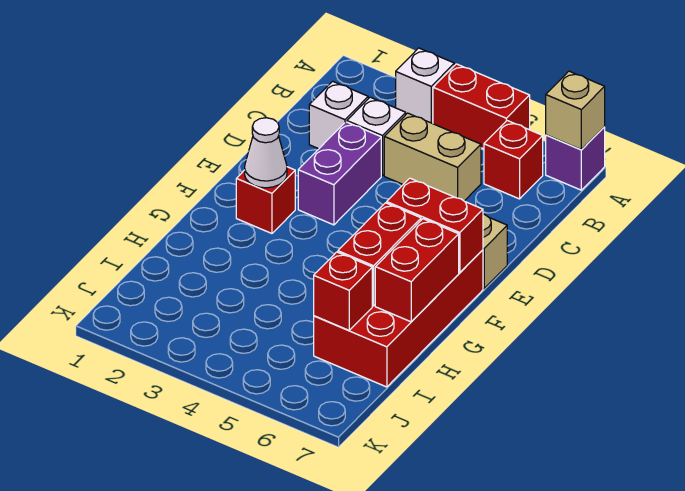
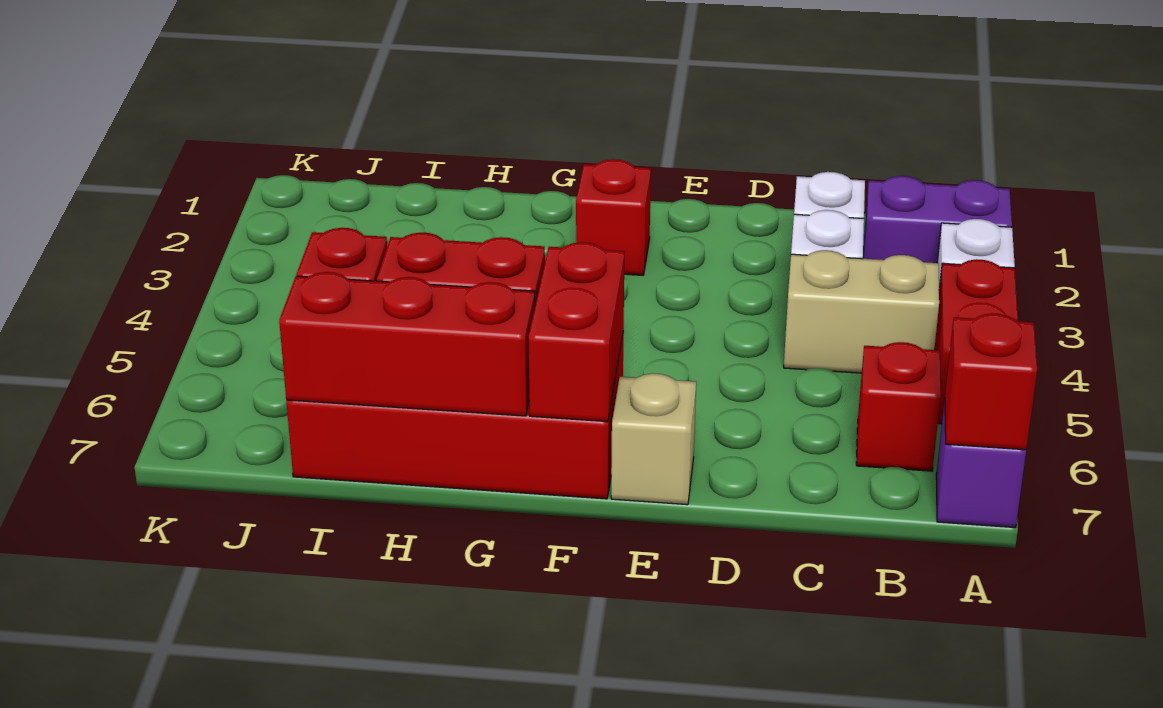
tan brick A7 level 2 -> red brick A7 level 2
tan brick C4:C5 level 1 -> tan brick B4:C4 level 1
purple brick D3:E3 level 1 -> purple brick A2:B2 level 1
white cone F2 level 2 -> none
red brick G7:H7 level 2 -> red brick G7:I7 level 2

